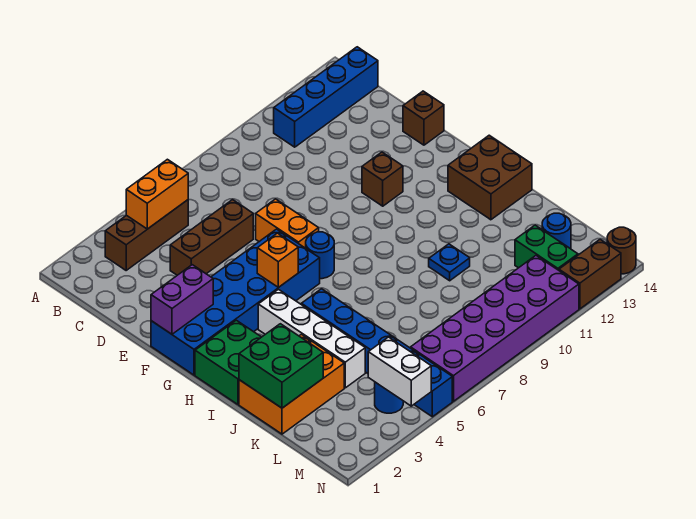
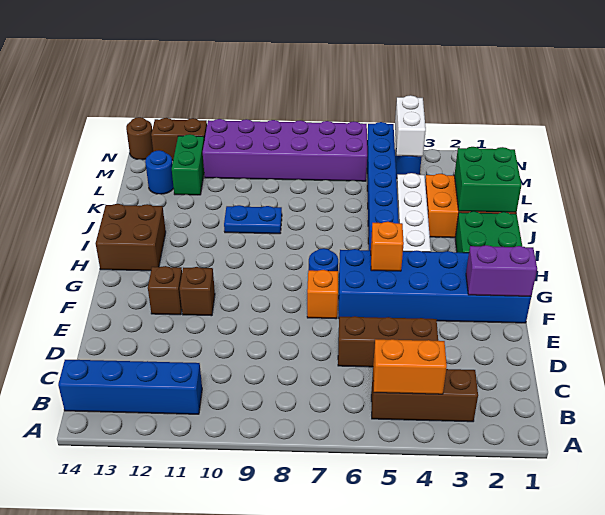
orange brick E7:F7 level 1 -> orange brick F7 level 1
brown brick E14 level 1 -> brown brick F12 level 1
blue plate J10 level 1 -> blue plate J9:J10 level 1

